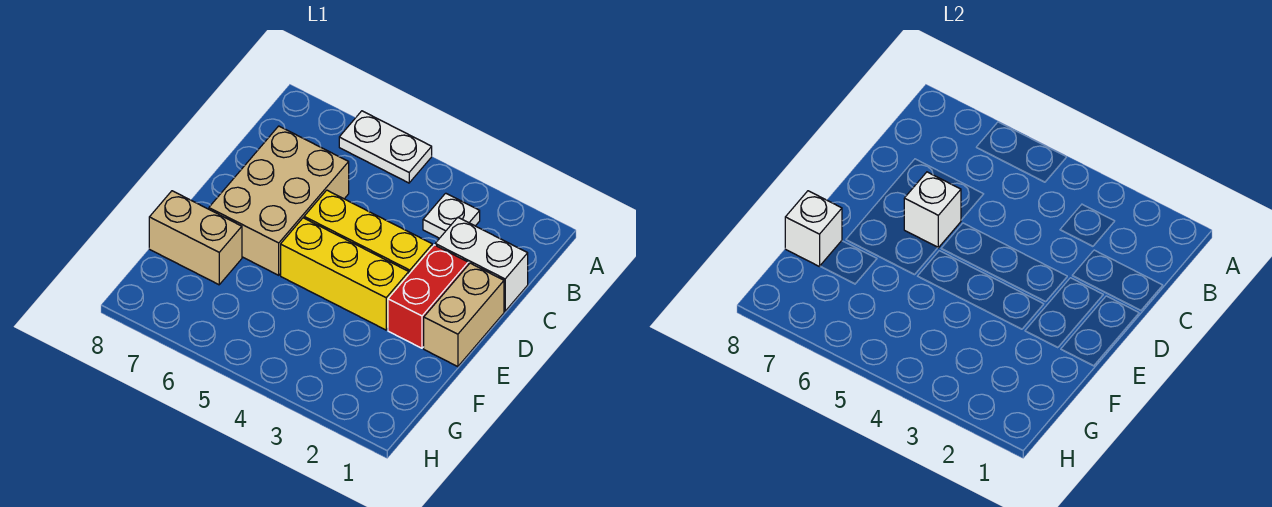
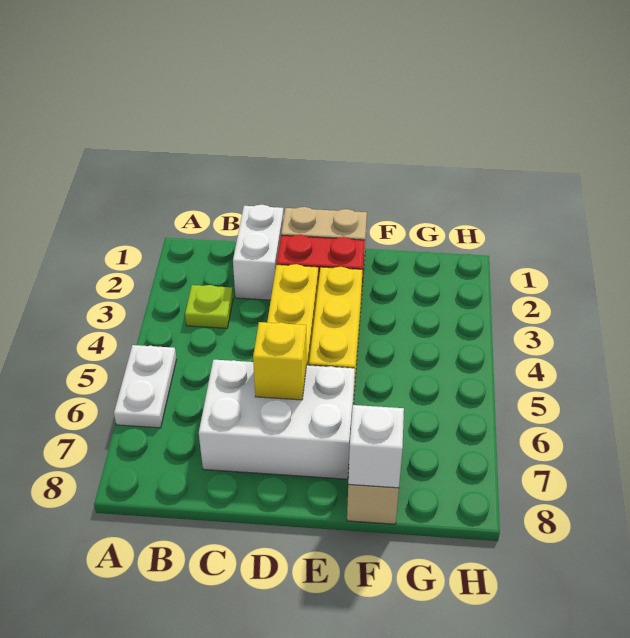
white plate B3 level 1 -> lime plate B3 level 1
tan brick C6:E7 level 1 -> white brick C6:E7 level 1
white brick D6 level 2 -> yellow brick D6 level 2

